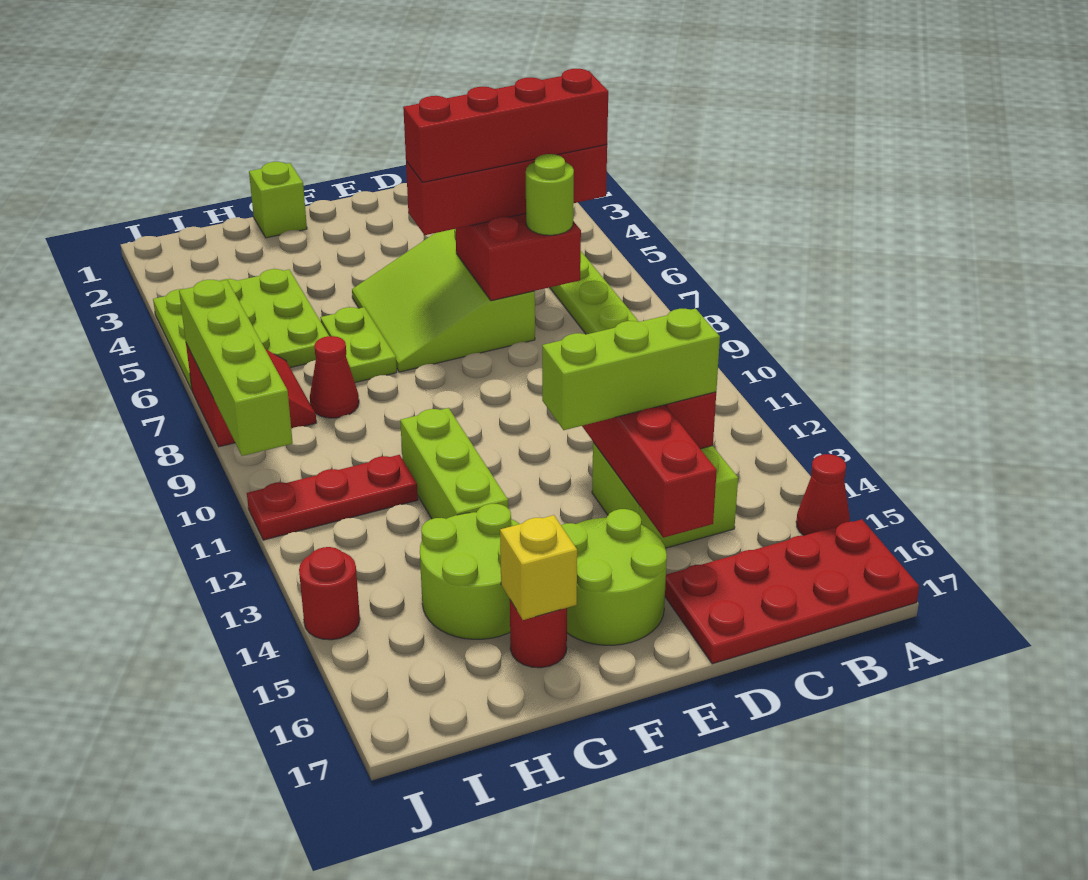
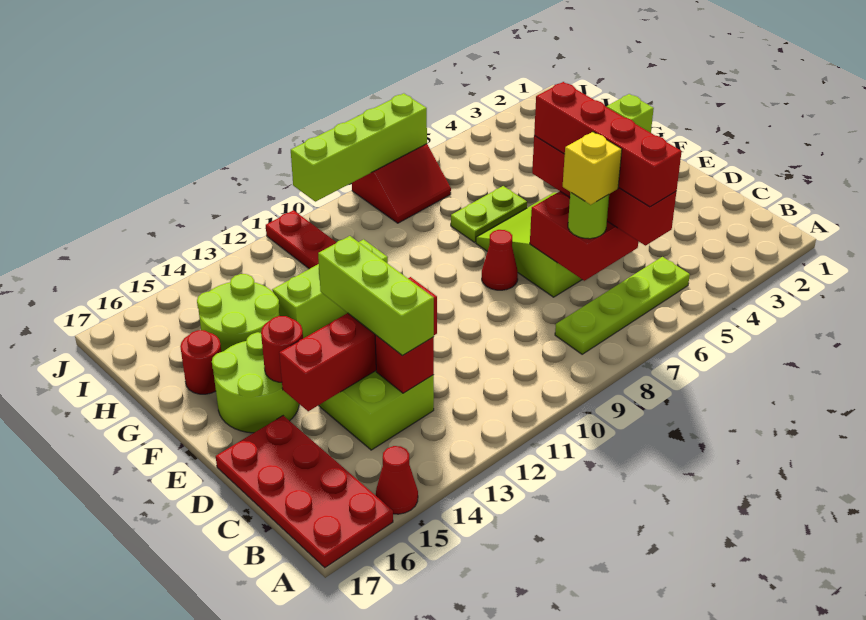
yellow brick G16 level 2 -> yellow brick C7 level 4
lime plate H4:J6 level 1 -> none
red cone H8 level 1 -> red cone E8 level 1
red round brick J14 level 1 -> red round brick E15 level 2

